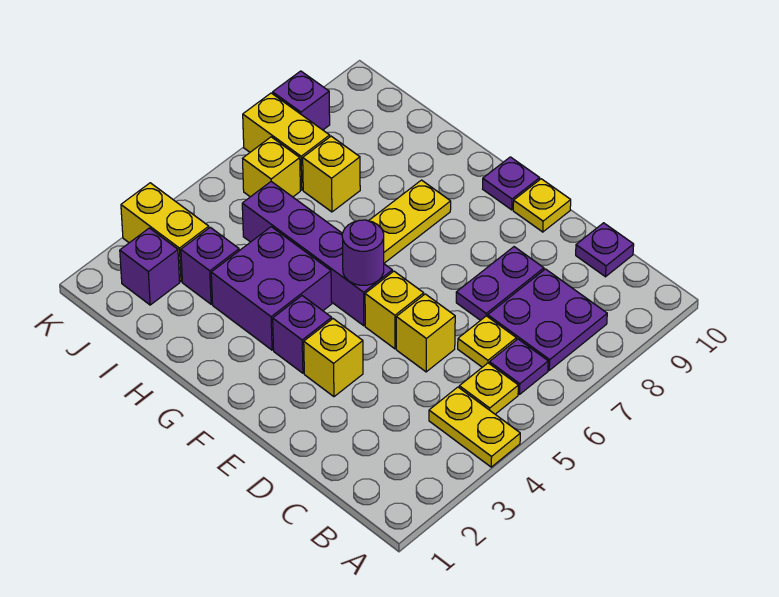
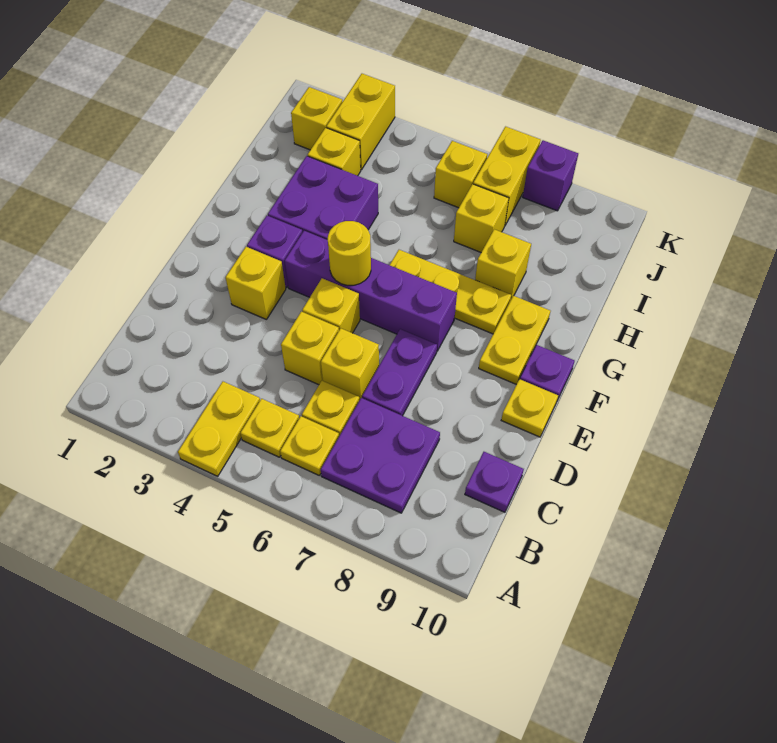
purple plate B6 level 1 -> yellow plate B6 level 1
none -> yellow brick D6 level 1
purple plate D7:D8 level 1 -> purple plate D7:E7 level 1
purple brick F5:I5 level 1 -> purple brick F4:F7 level 1
purple round brick F5 level 2 -> yellow round brick F5 level 2
none -> yellow plate F9:G9 level 1
none -> yellow brick H8 level 1
purple brick I3 level 1 -> yellow brick I3 level 1
purple brick J2 level 1 -> yellow brick J2 level 1

